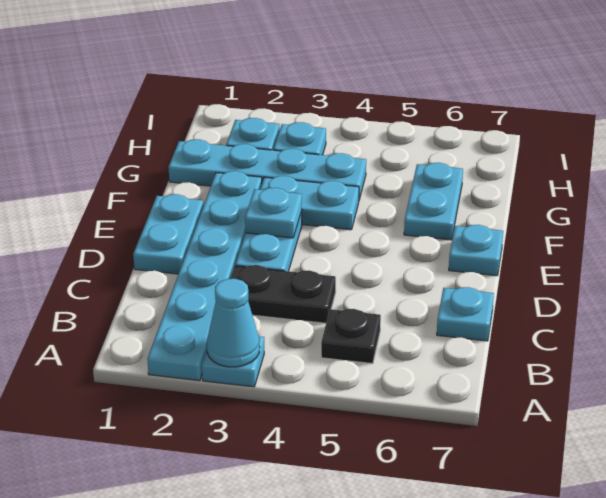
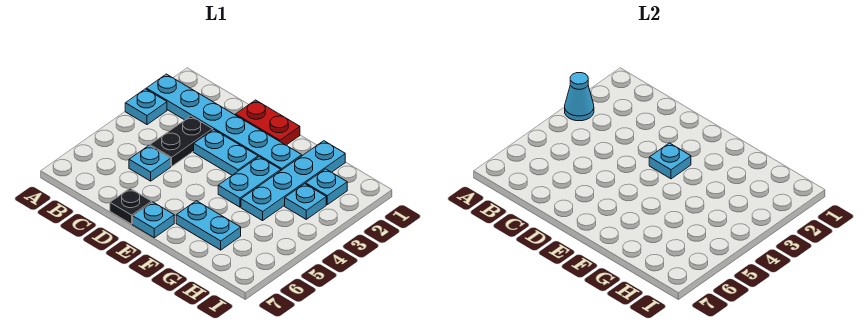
black plate B5 level 1 -> black plate D7 level 1
cyan plate C7 level 1 -> cyan plate C5 level 1
cyan plate D1:E1 level 1 -> red plate D1:E1 level 1

